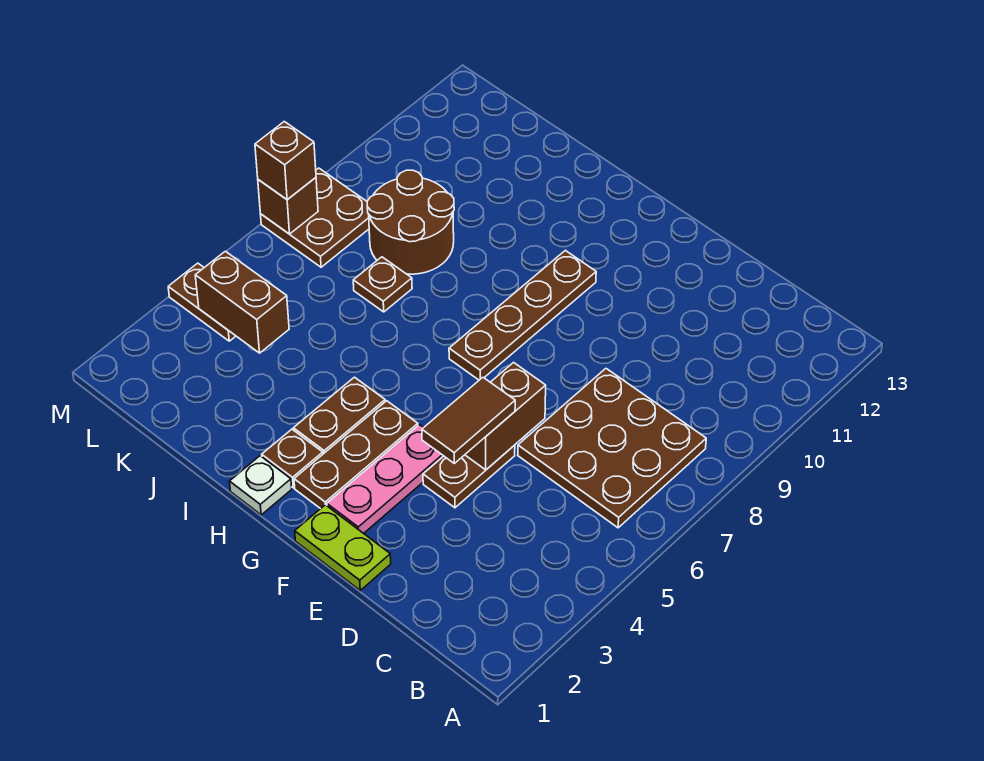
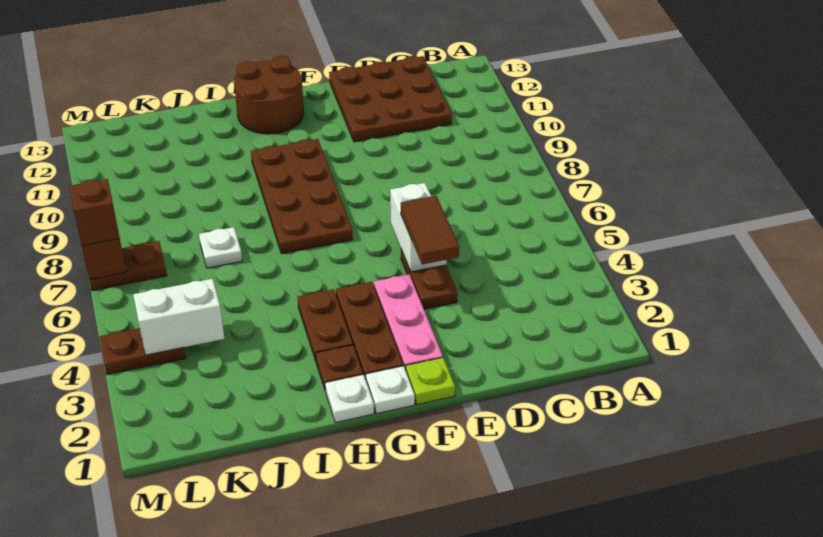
brown plate B6:D8 level 1 -> brown plate C11:E13 level 1
lime plate E1:F1 level 1 -> lime plate F1 level 1
brown brick E5:E6 level 2 -> white brick E5:E6 level 2
none -> white plate G1 level 1
brown plate G7:G10 level 1 -> brown plate G7:H10 level 1
brown plate J7 level 1 -> white plate J7 level 1
brown round brick J8:K9 level 1 -> brown round brick G12:H13 level 1
brown brick K4:L4 level 2 -> white brick K4:L4 level 2
brown plate L7:M8 level 1 -> brown plate L7:M7 level 1

